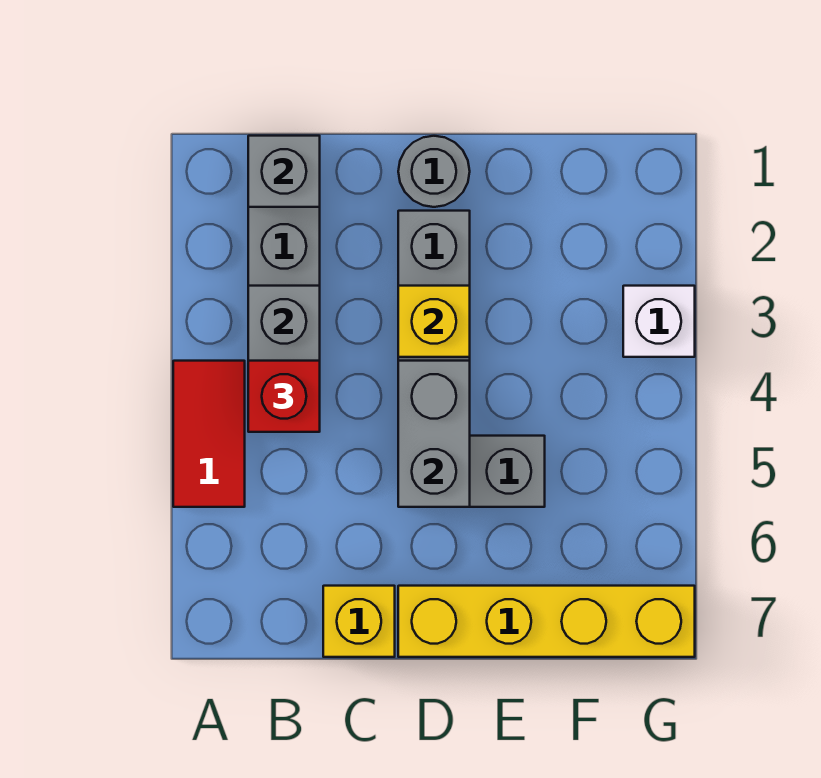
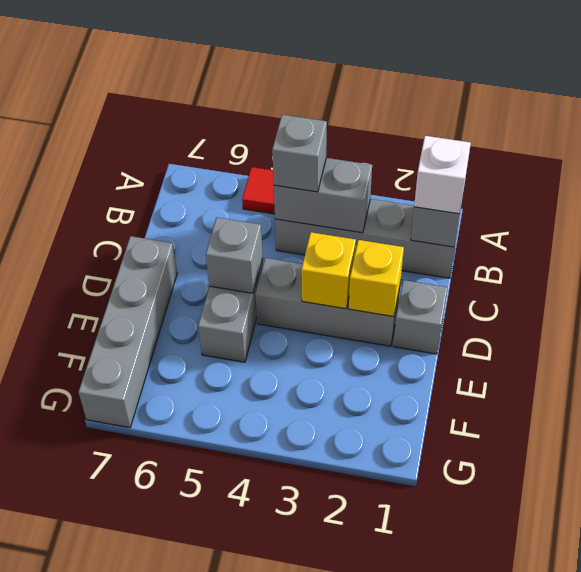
red brick B4 level 3 -> grey brick B4 level 3
yellow brick C7 level 1 -> yellow brick D2 level 2
grey round brick D1 level 1 -> grey brick D1 level 1
grey brick D4:D5 level 2 -> grey brick D5 level 2
yellow brick D7:G7 level 1 -> grey brick D7:G7 level 1
white brick G3 level 1 -> white brick B1 level 3

